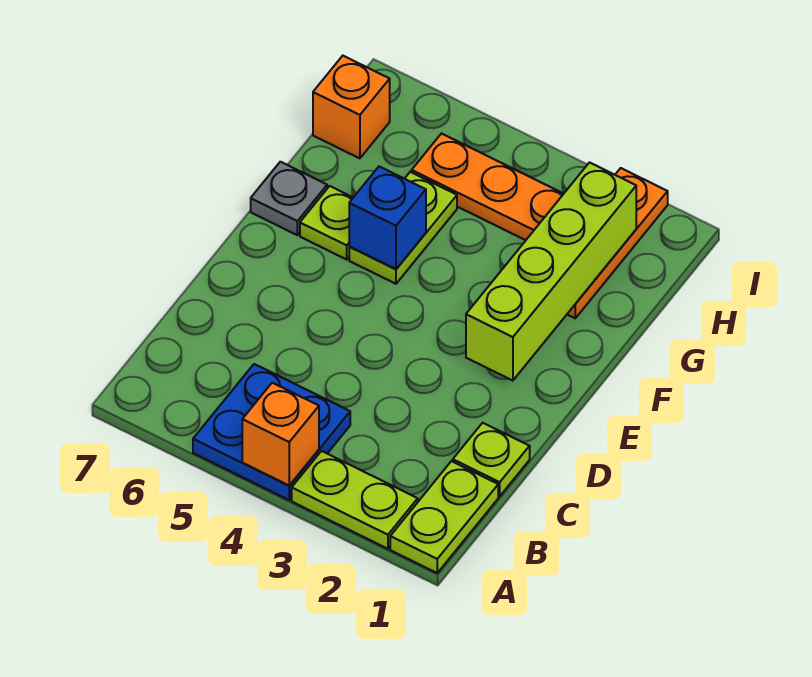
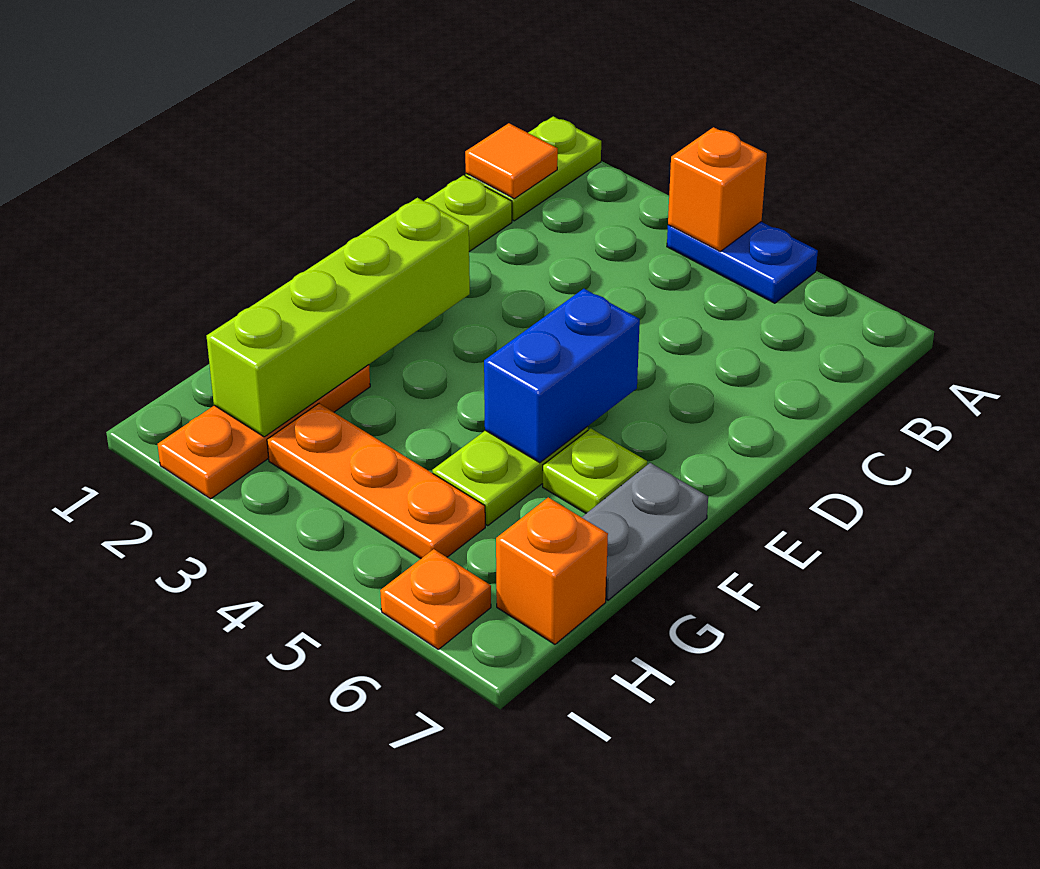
lime plate A2:A3 level 1 -> none
blue plate A4:B5 level 1 -> blue plate A4:A5 level 1
none -> orange tile B1 level 2
blue brick F5 level 2 -> blue brick E5:F5 level 2
grey plate F7 level 1 -> grey plate F7:G7 level 1
none -> orange plate I6 level 1

